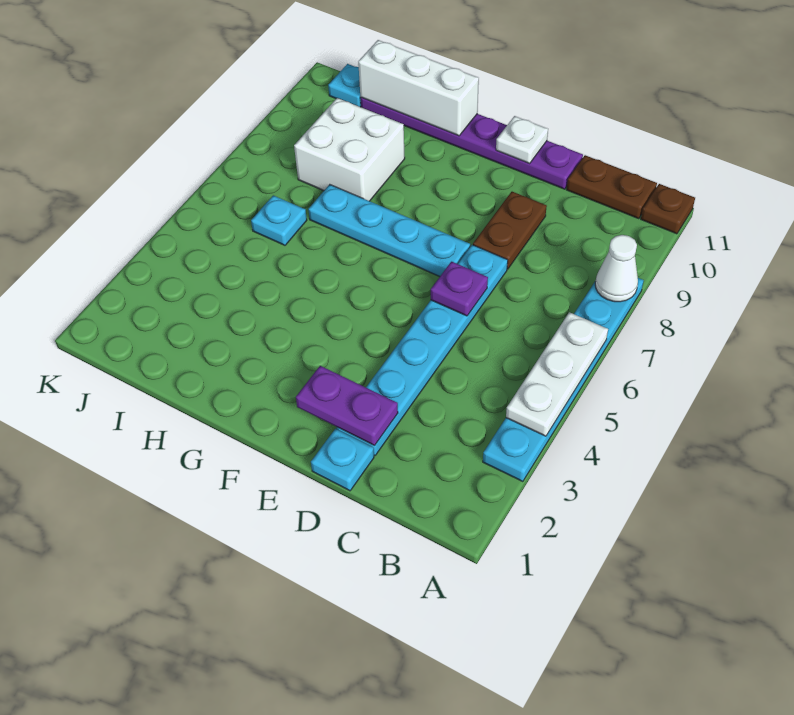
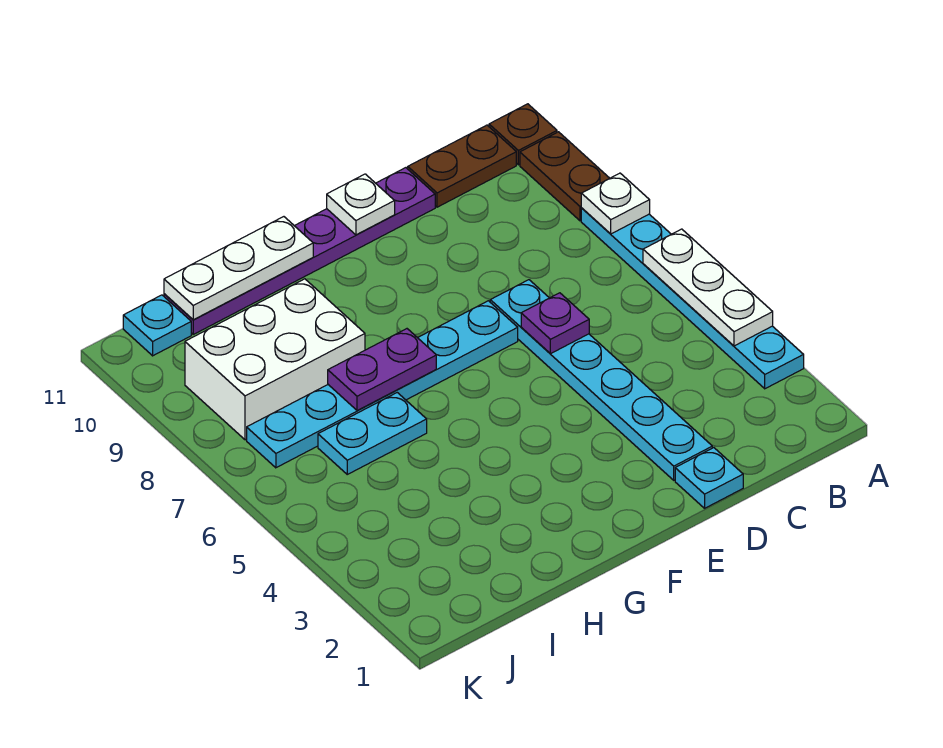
white cone A8 level 2 -> white plate A8 level 2
purple plate D2:E2 level 2 -> purple plate G7:H7 level 2
brown plate D8:D9 level 1 -> brown plate A9:A10 level 1
cyan plate E7:H7 level 1 -> cyan plate E7:J7 level 1
white brick G11:I11 level 2 -> white plate G11:I11 level 2
white brick H8:I9 level 1 -> white brick H8:J9 level 1
cyan plate I6 level 1 -> cyan plate H6:I6 level 1

